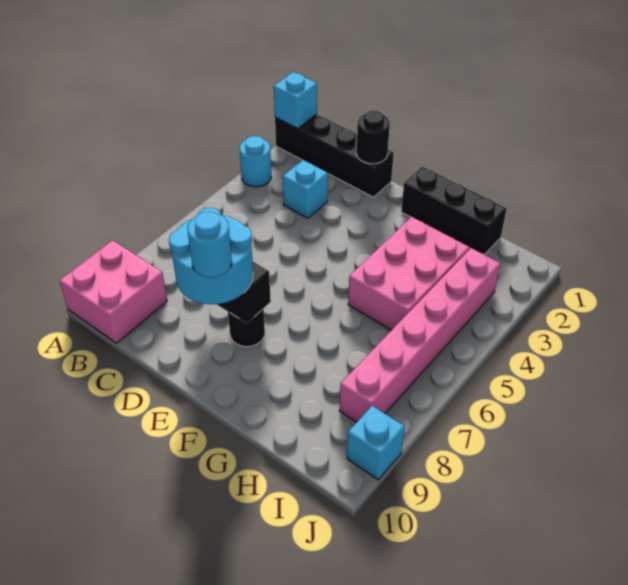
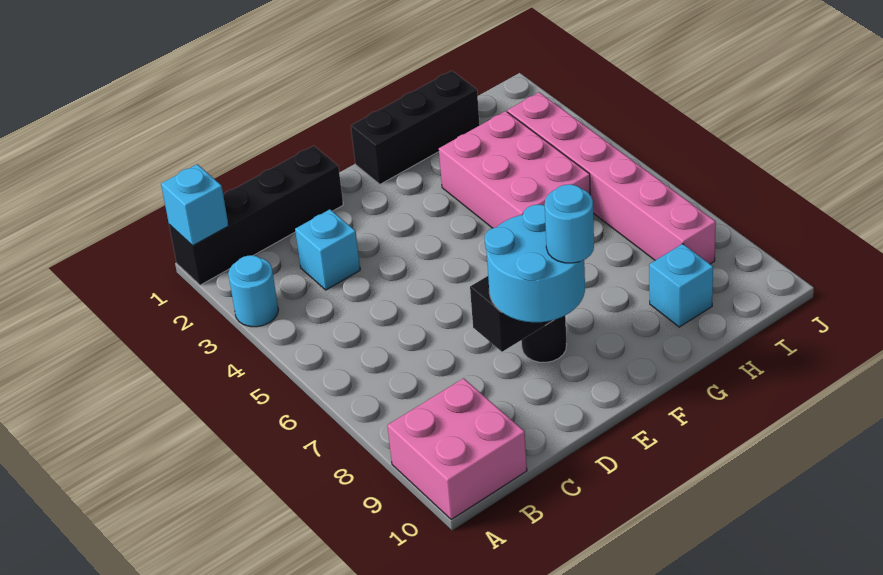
black round brick D1 level 2 -> none
cyan brick J9 level 1 -> cyan brick H9 level 1

